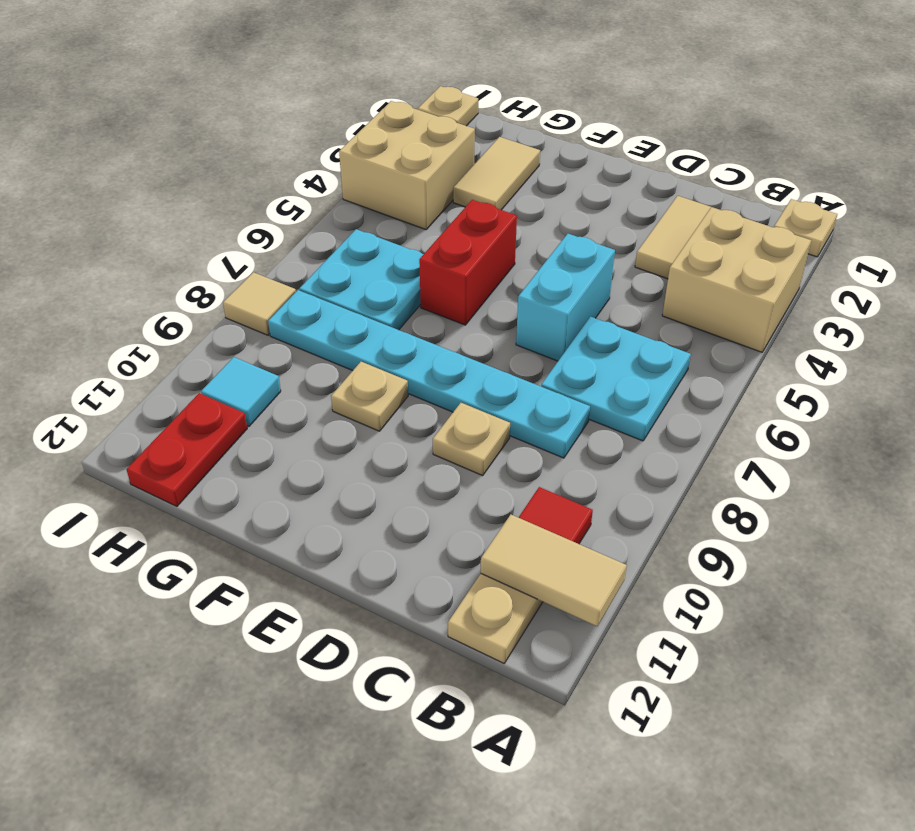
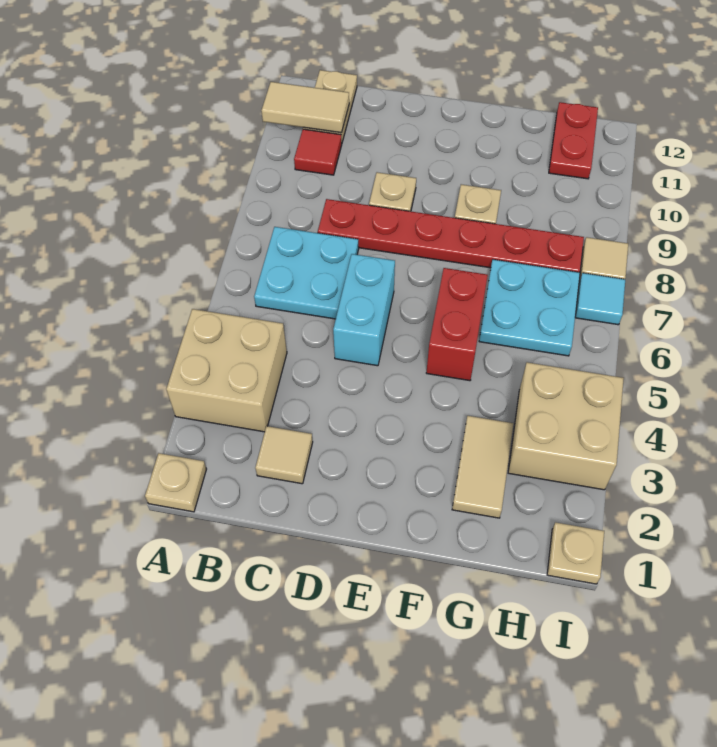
tan tile C2:C3 level 1 -> tan tile C2 level 1
cyan plate C8:H8 level 1 -> red plate C8:H8 level 1
cyan tile H10 level 1 -> cyan tile I7 level 1

